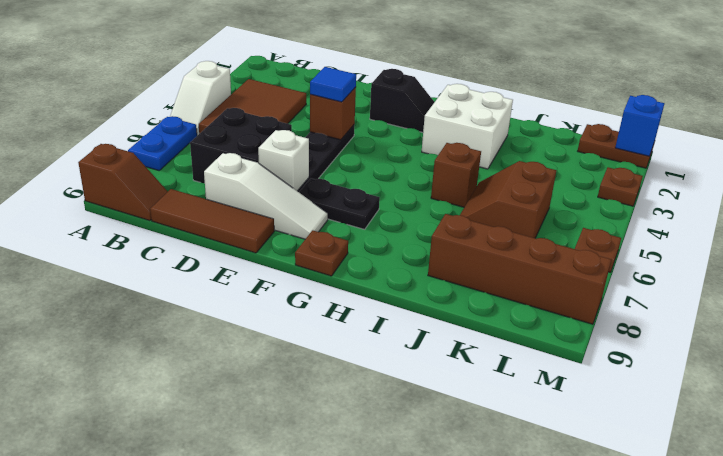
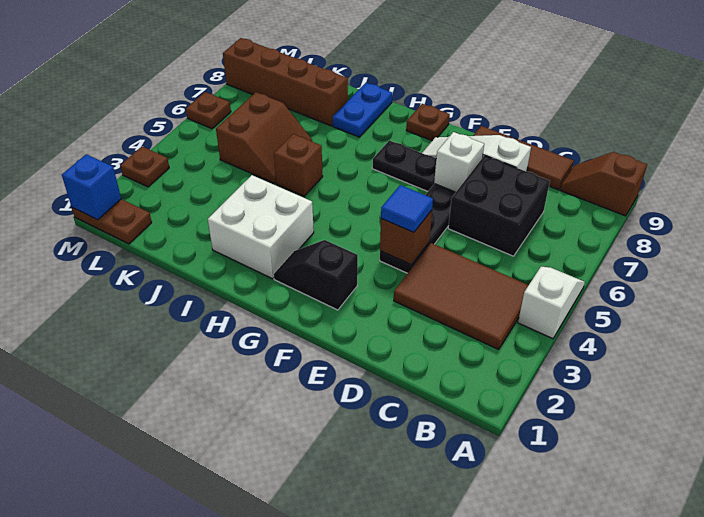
blue plate A6:A7 level 1 -> blue plate I8:I9 level 1
brown tile B3:C5 level 1 -> brown tile B3:D4 level 1

